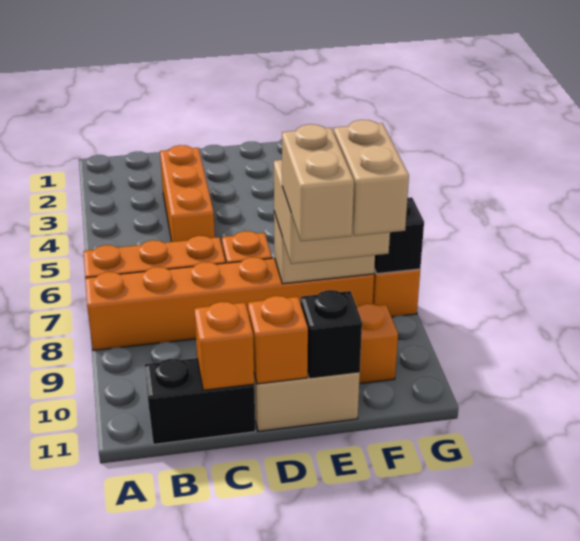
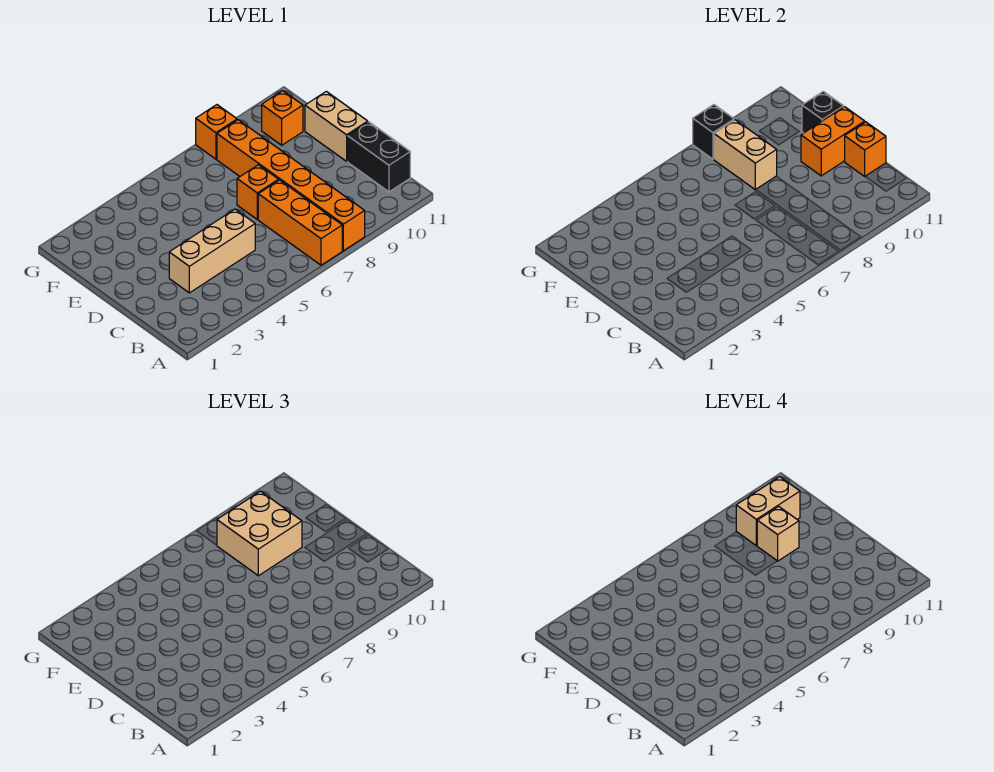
orange brick C3:C5 level 1 -> tan brick C3:C5 level 1
orange brick D11 level 2 -> orange brick D10:D11 level 2
tan brick E9:E10 level 4 -> tan brick E9 level 4

